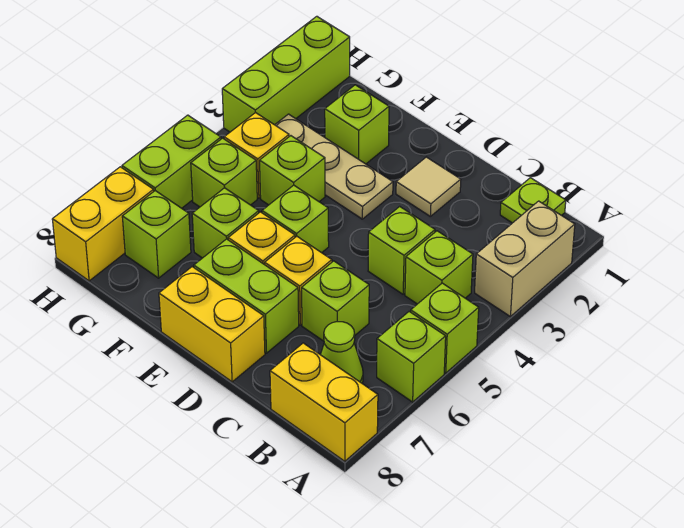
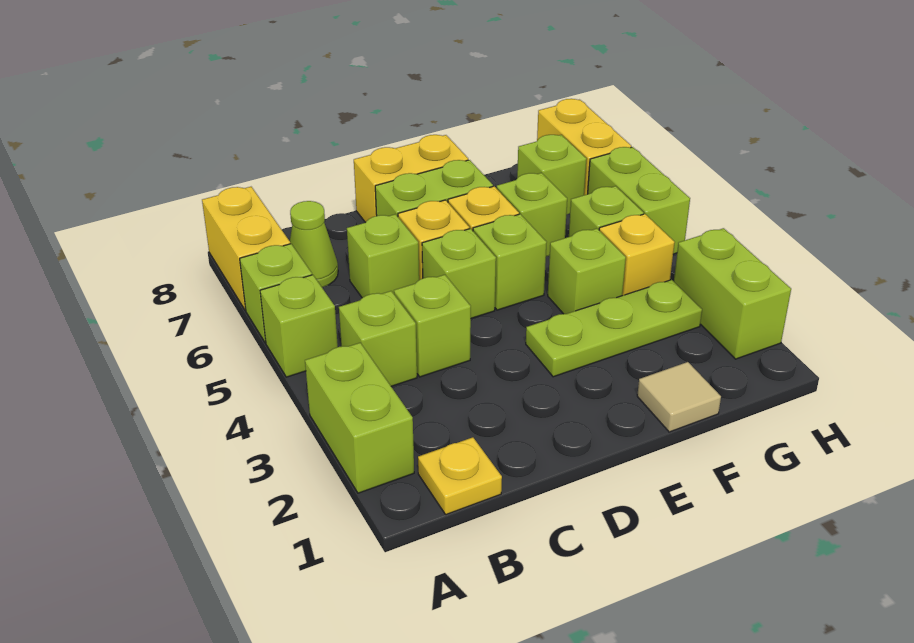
tan brick A2:A3 level 1 -> lime brick A2:A3 level 1
yellow brick A8:B8 level 1 -> yellow brick A7:A8 level 1
lime plate B1 level 1 -> yellow plate B1 level 1
tan tile D2 level 1 -> tan tile F1 level 1
tan plate E3:G3 level 1 -> lime plate E3:G3 level 1
lime brick F2 level 1 -> lime brick D5 level 1
lime brick H1:H3 level 1 -> lime brick H2:H3 level 1

